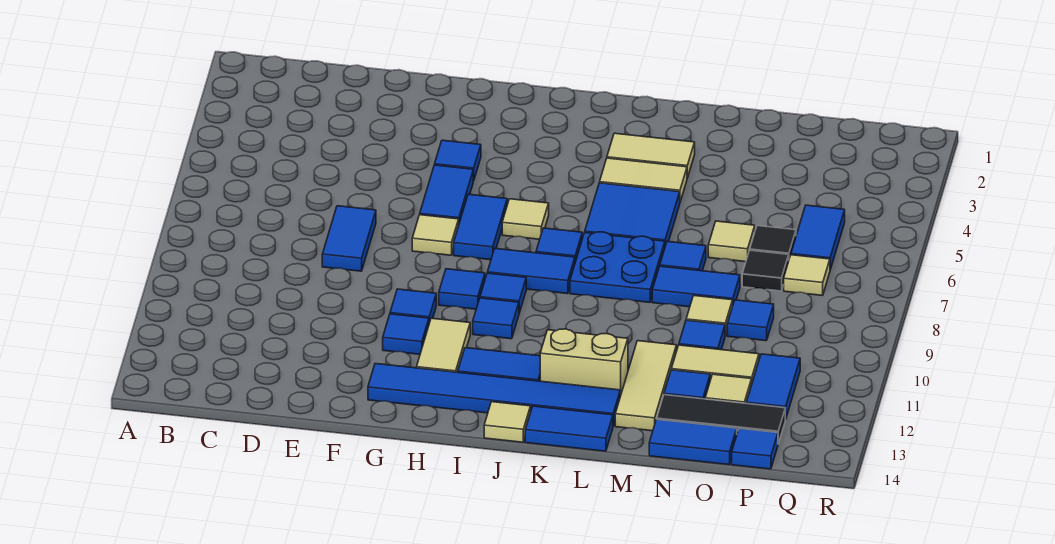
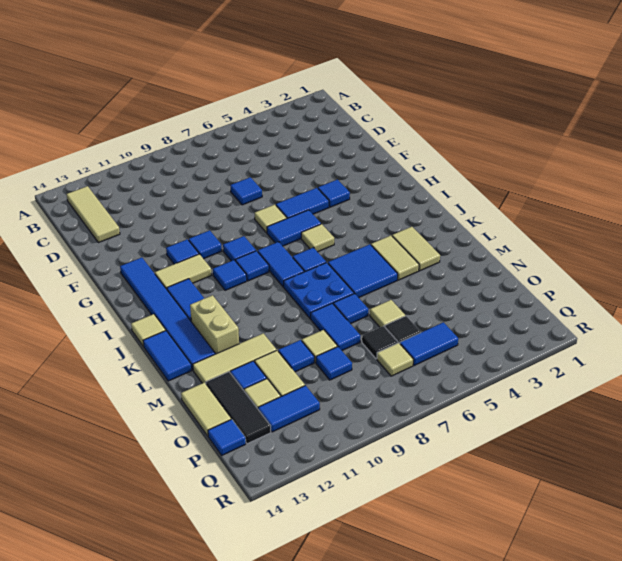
none -> tan tile B13:D13 level 1
blue tile E7:E8 level 1 -> blue tile E7 level 1
blue tile N14:O14 level 1 -> tan tile N14:O14 level 1

